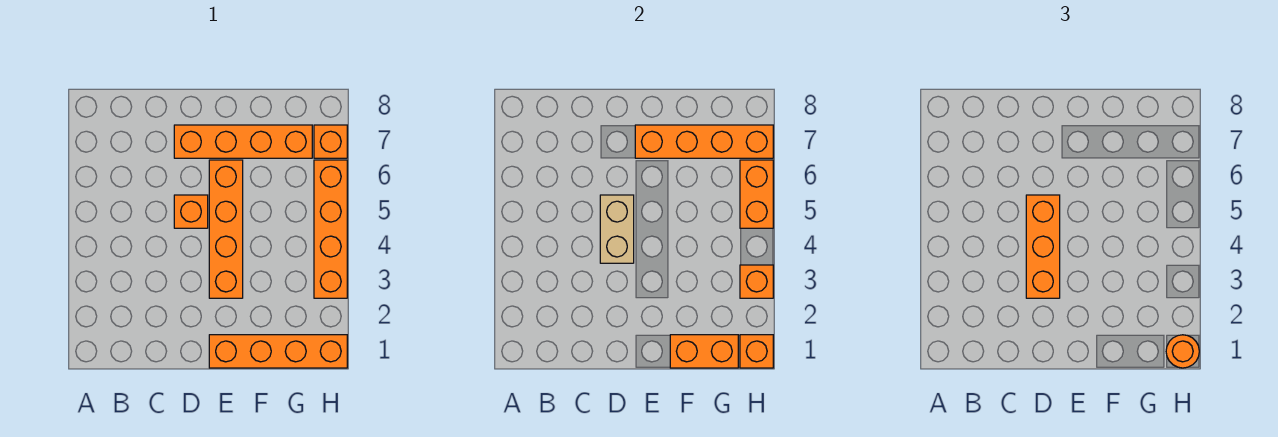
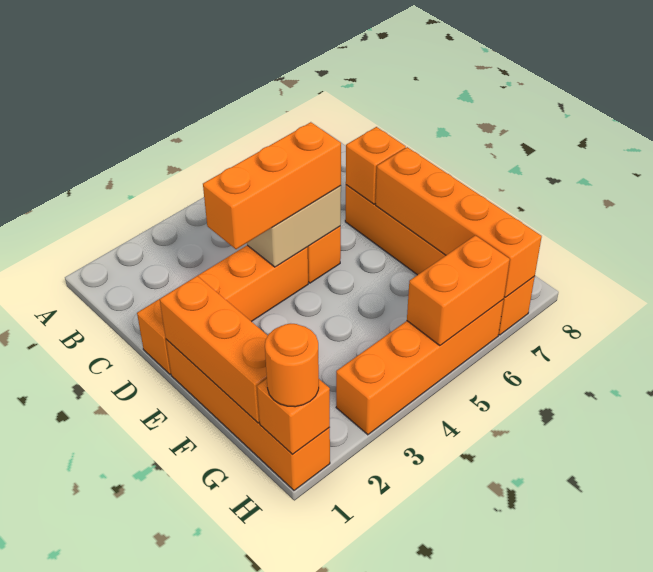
orange brick E3:E6 level 1 -> orange brick D1:D4 level 1
orange brick F1:G1 level 2 -> orange brick E1:G1 level 2
orange brick H3 level 2 -> orange brick D7 level 2

